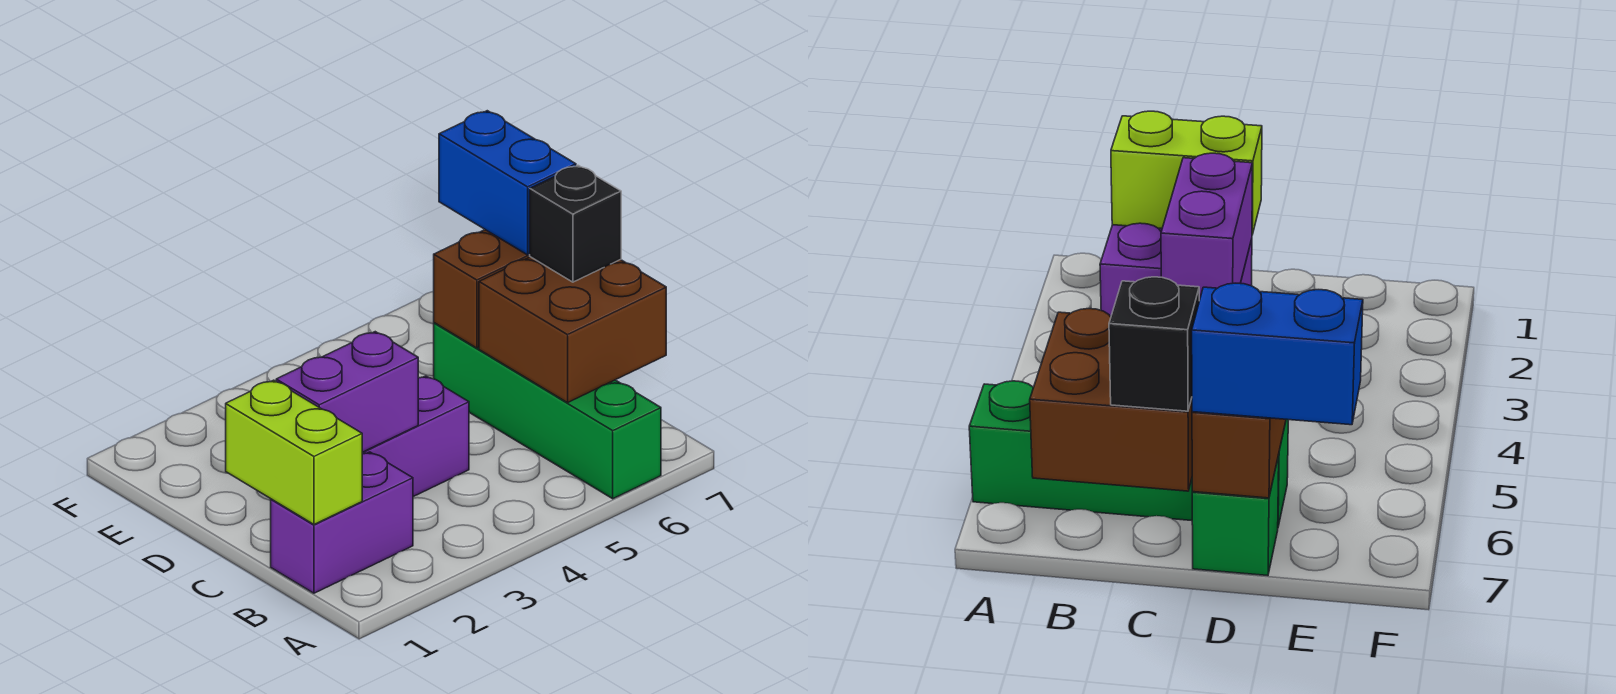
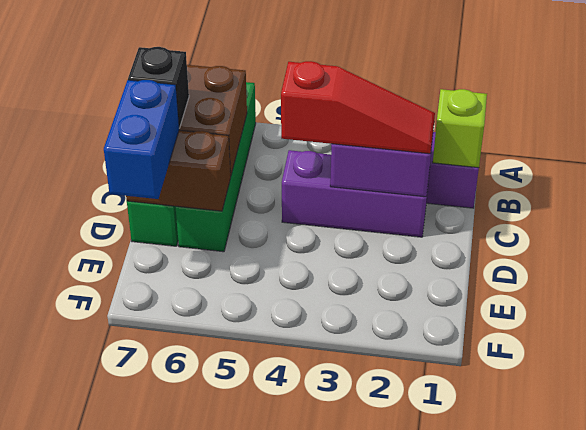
lime brick B1:C1 level 2 -> lime brick B1 level 2
none -> red slope C2:C4 level 3 top 4

